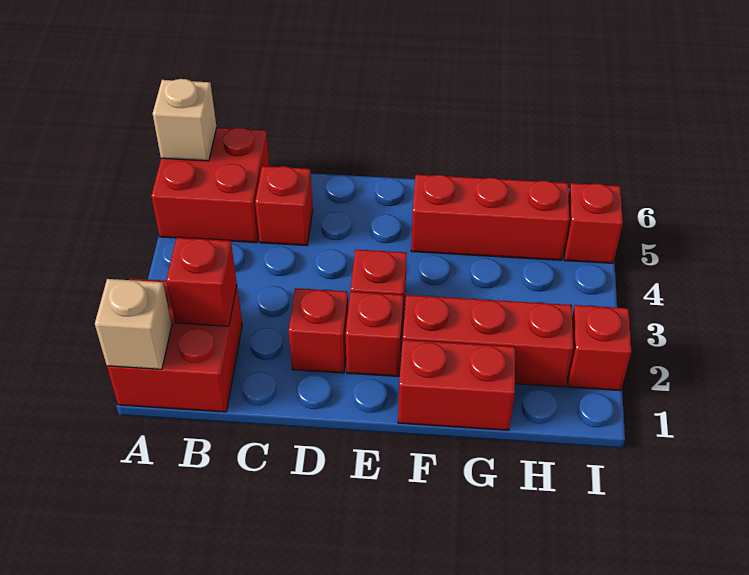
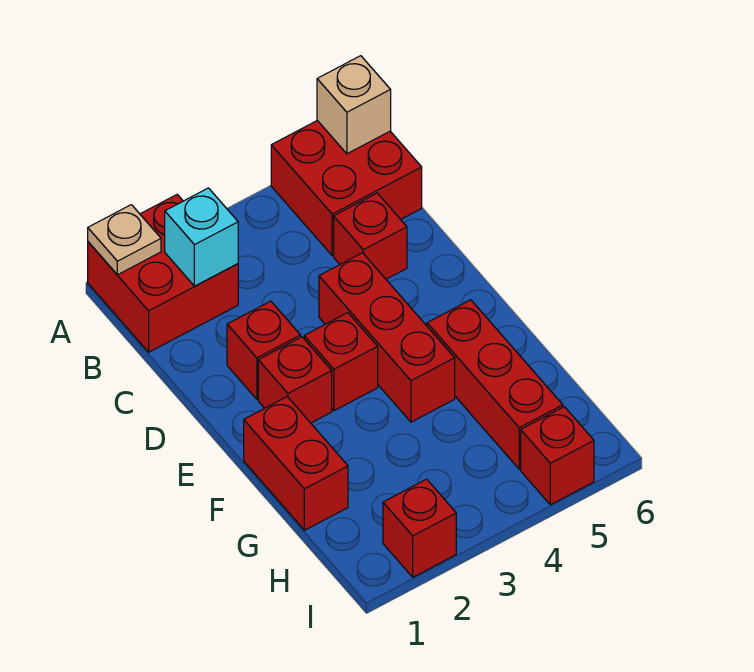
tan brick A1 level 2 -> tan plate A1 level 2
red brick B2 level 2 -> cyan brick B2 level 2
red brick F2:H2 level 1 -> red brick D4:F4 level 1

